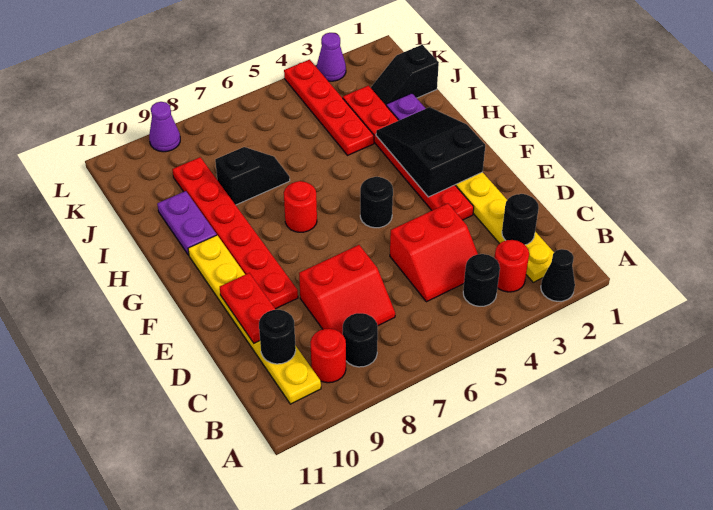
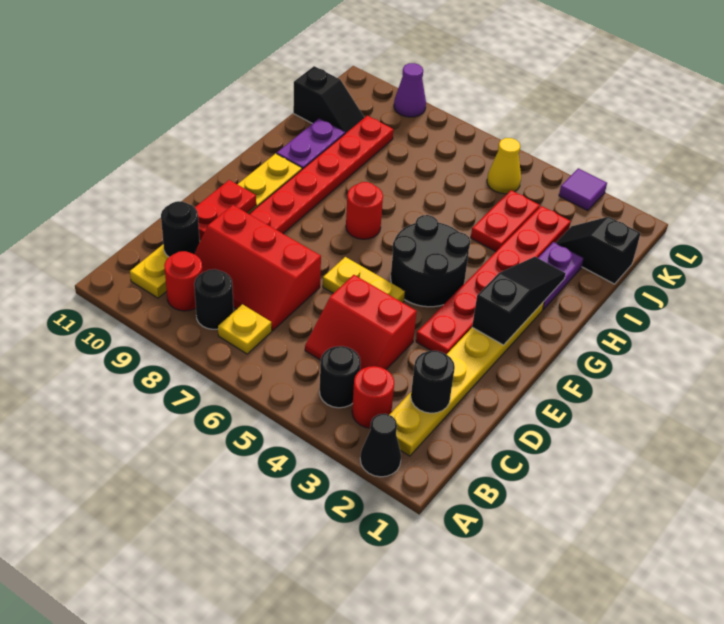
none -> yellow plate B7 level 1
red slope C7:D8 level 1 top D -> red slope C7:D9 level 1 top D
none -> yellow plate E5:E6 level 1
black slope F2:H3 level 2 top F -> black slope F2:H2 level 2 top F
black round brick F5 level 1 -> black round brick F4:G5 level 1
red plate I4:L4 level 1 -> red plate I4:J4 level 1
black slope I7:I8 level 1 top 8 -> black slope J10:J11 level 1 top 11
none -> yellow cone K5 level 1
purple cone L3 level 1 -> purple tile L3 level 1

